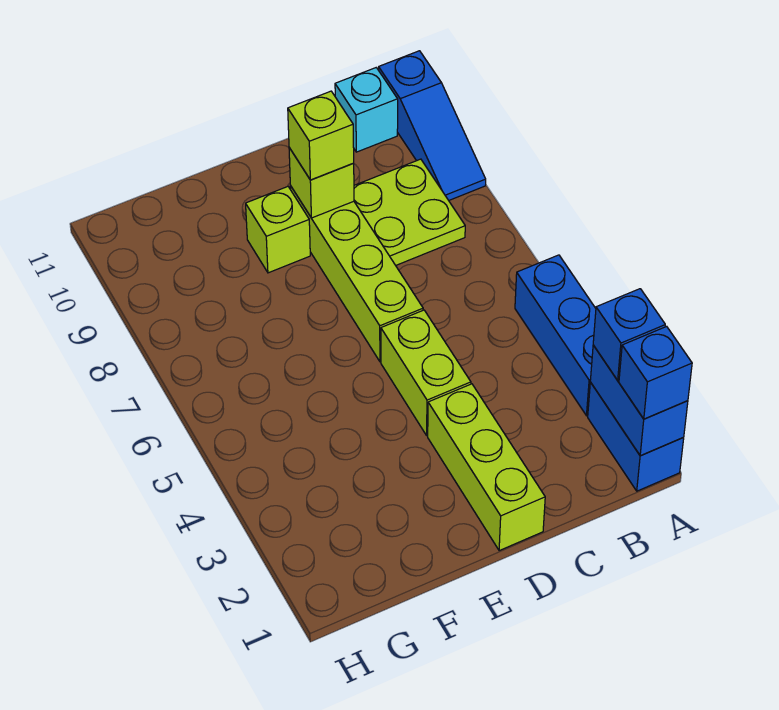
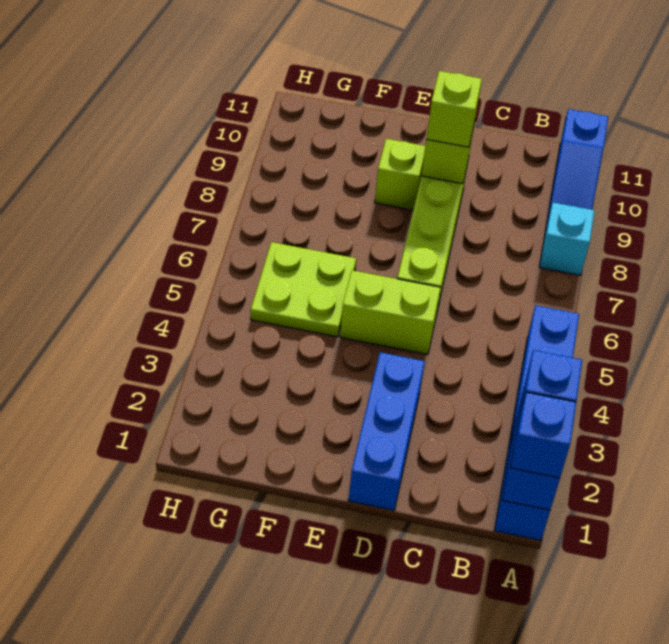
lime plate B8:C9 level 1 -> lime plate F5:G6 level 1
cyan brick B11 level 1 -> cyan brick A8 level 1
lime brick D1:D3 level 1 -> blue brick D1:D3 level 1
lime brick D4:D5 level 1 -> lime brick D5:E5 level 1

